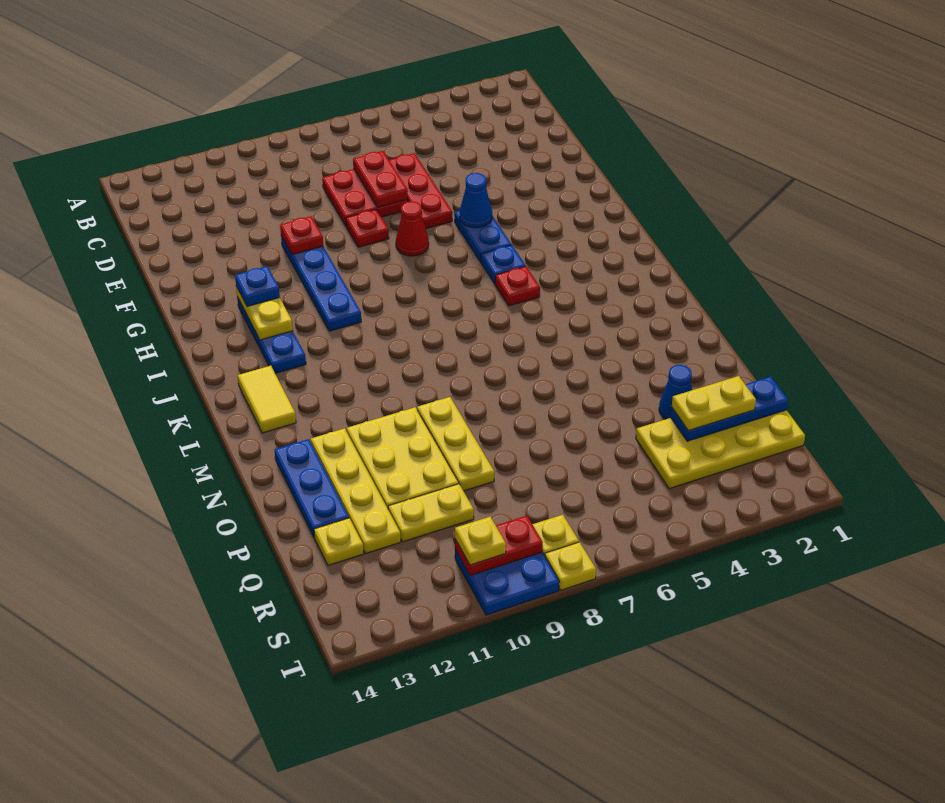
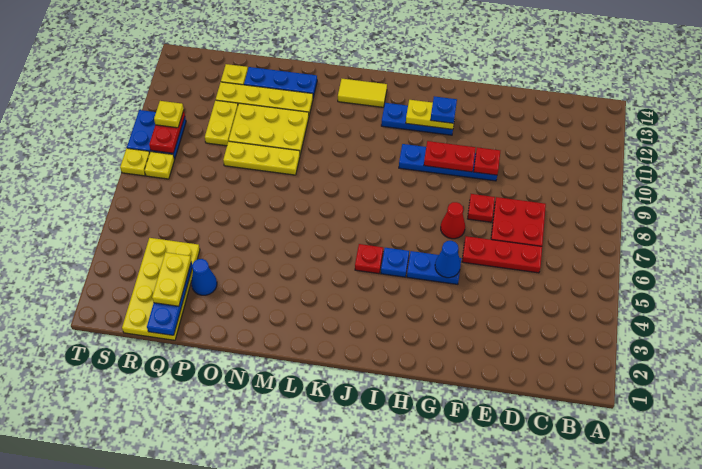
red plate D7:E7 level 2 -> red plate G10:H10 level 2

